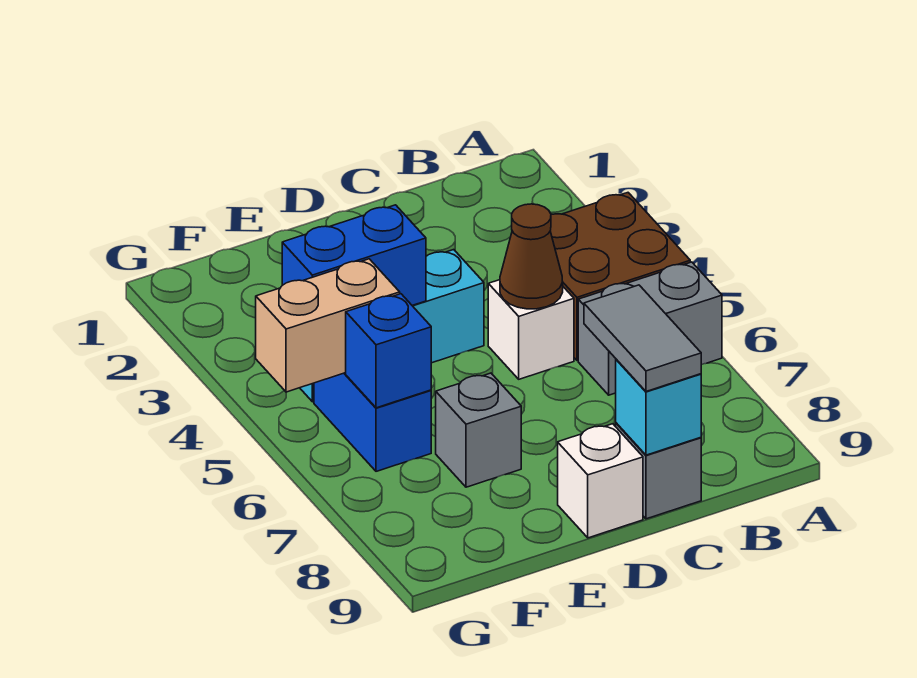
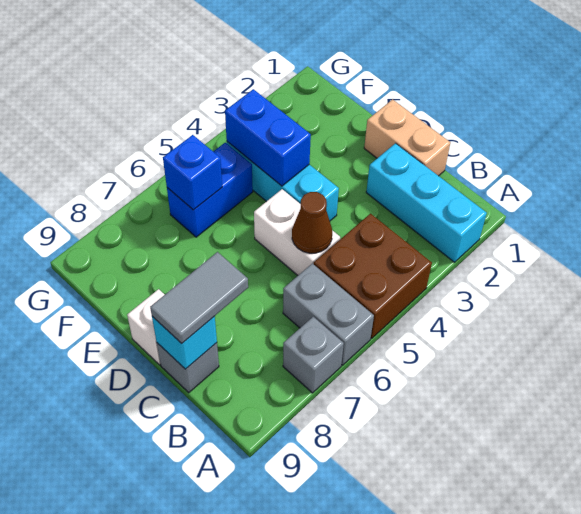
none -> cyan brick A2:C2 level 1
white brick C5 level 1 -> white brick C5:D5 level 1
grey brick E7 level 1 -> grey brick A7 level 1
tan brick F5:G5 level 2 -> tan brick C1:D1 level 1

